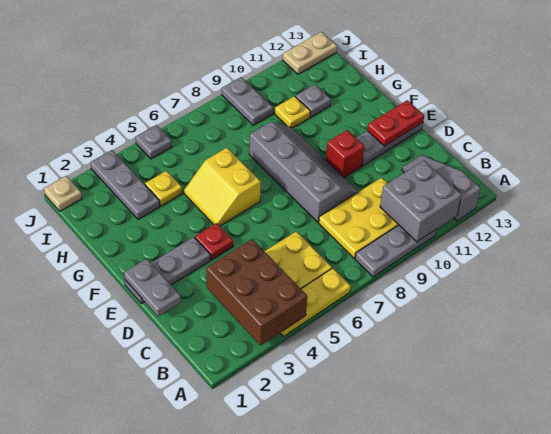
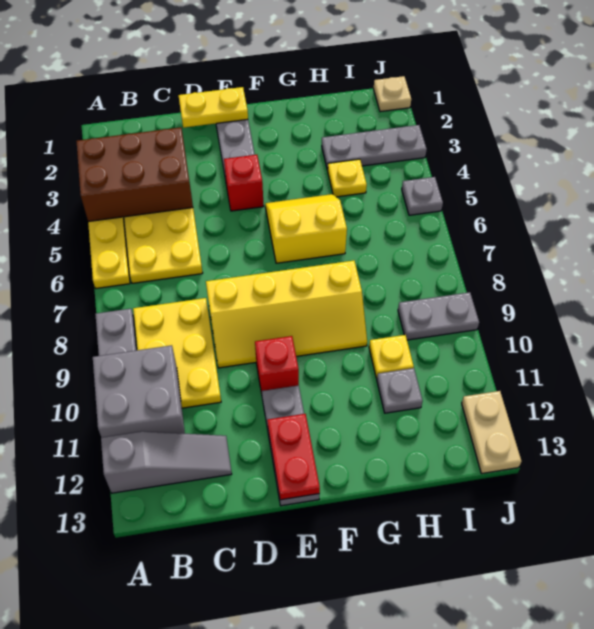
grey plate D1:E1 level 2 -> yellow plate D1:E1 level 2
grey slope D8:G9 level 1 top 8 -> yellow slope D8:G9 level 1 top 8
red plate E4 level 1 -> red brick E4 level 1

